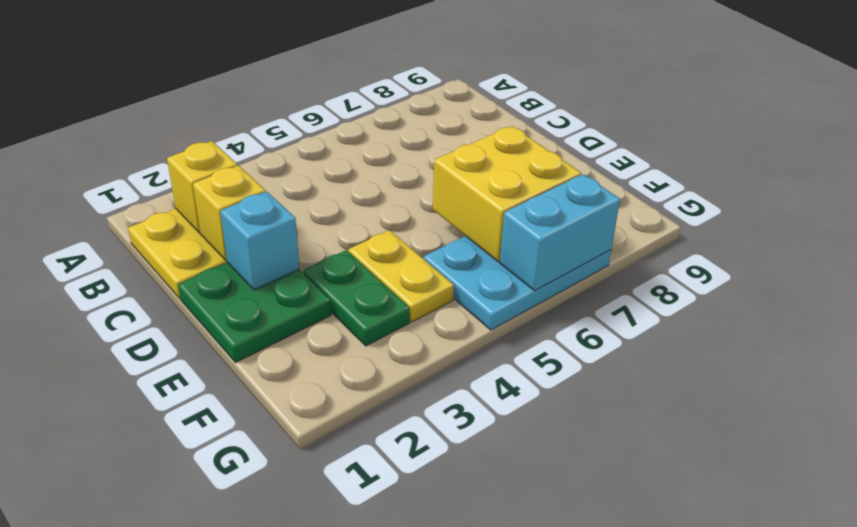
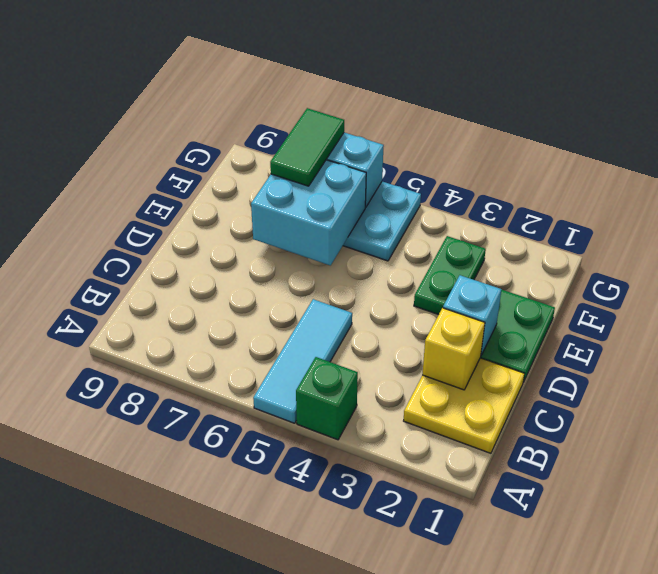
none -> green brick A4 level 1
none -> cyan tile A5:C5 level 1
yellow brick B2 level 2 -> none
yellow plate E4:F4 level 1 -> none
yellow brick E6:F7 level 2 -> cyan brick E6:F7 level 2
none -> green tile F7:G7 level 3

